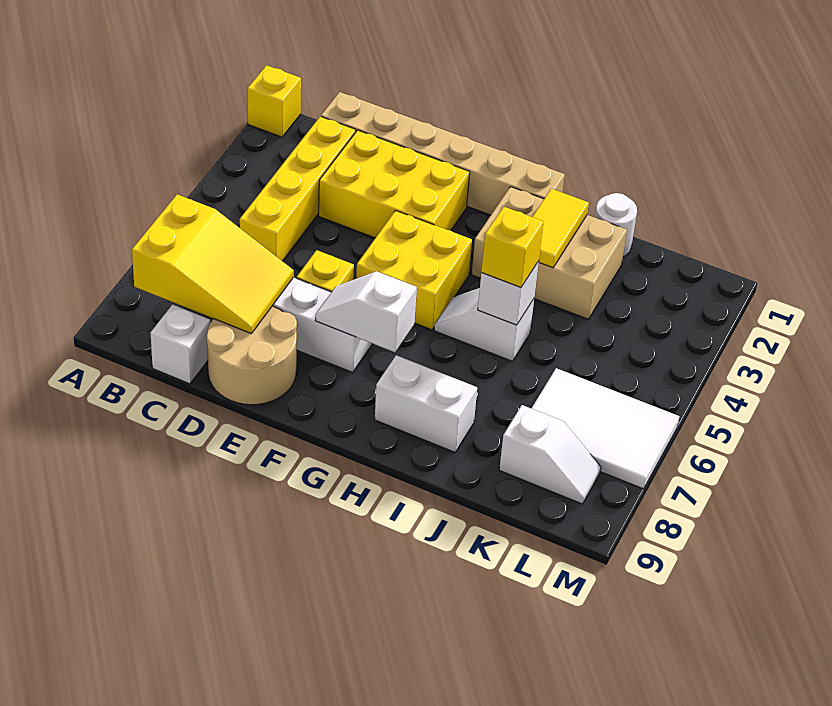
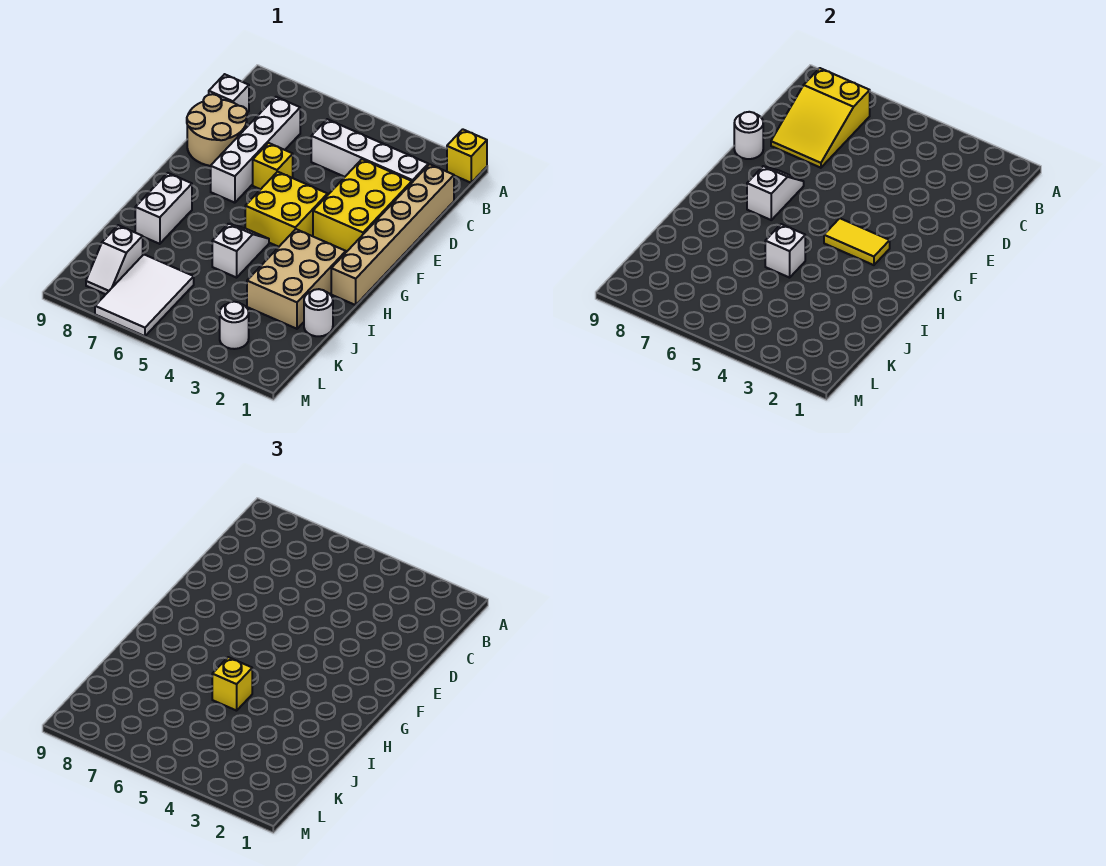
yellow brick C2:C5 level 1 -> white brick C2:C5 level 1
none -> white round brick E9 level 2
yellow tile I2:I3 level 2 -> yellow tile G3:G4 level 2
none -> white round brick L3 level 1

